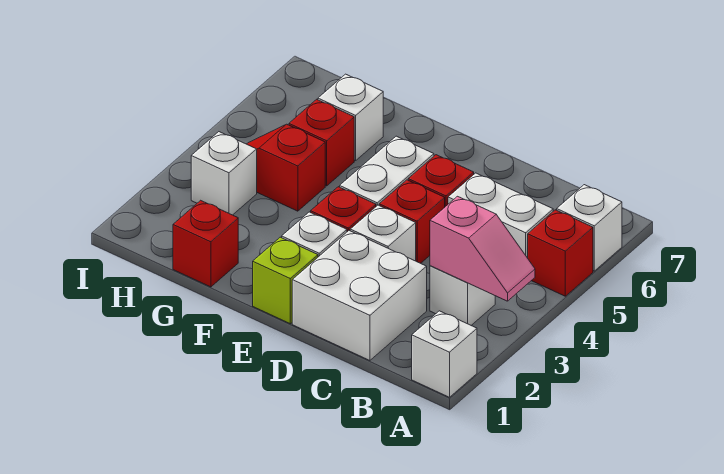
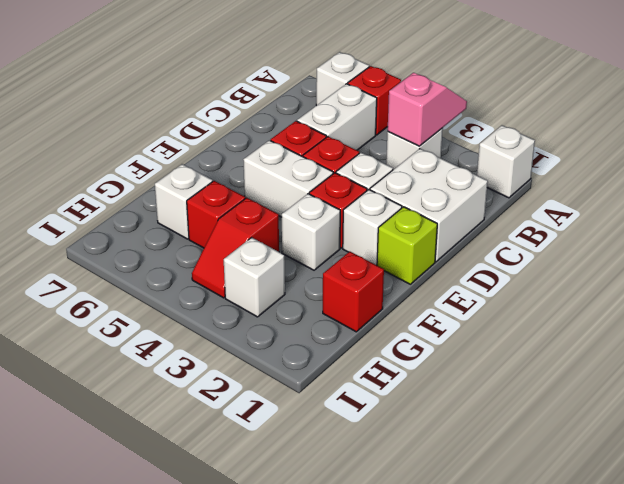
none -> white brick F3 level 1

